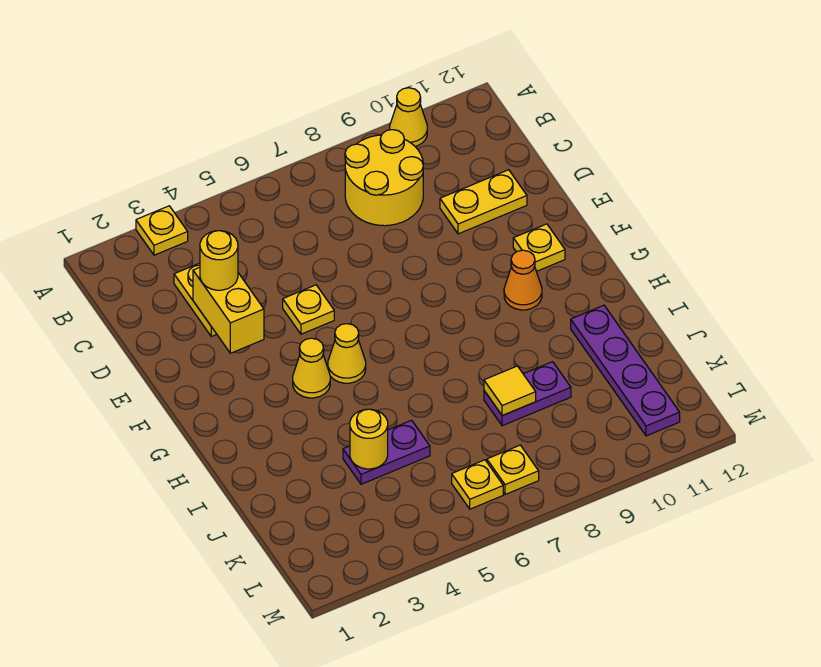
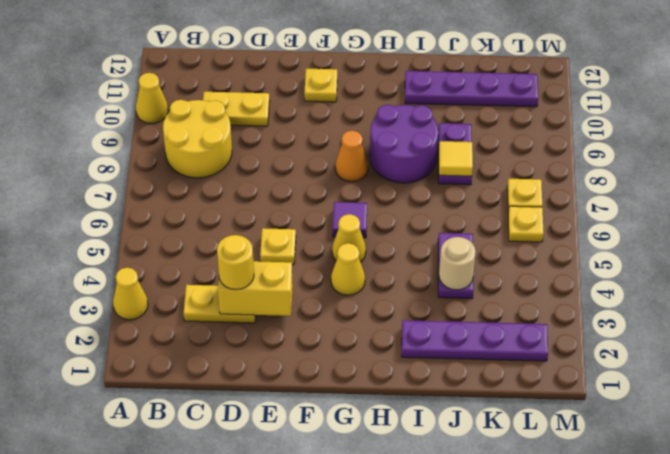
yellow plate A3 level 1 -> yellow cone A3 level 1
yellow plate D10:D11 level 1 -> yellow plate C10:D10 level 1
none -> purple tile G6 level 1
orange cone G10 level 1 -> orange cone G8 level 1
none -> purple round brick H8:I9 level 1
none -> purple plate I2:L2 level 1
yellow round brick J4 level 2 -> tan round brick J4 level 2

